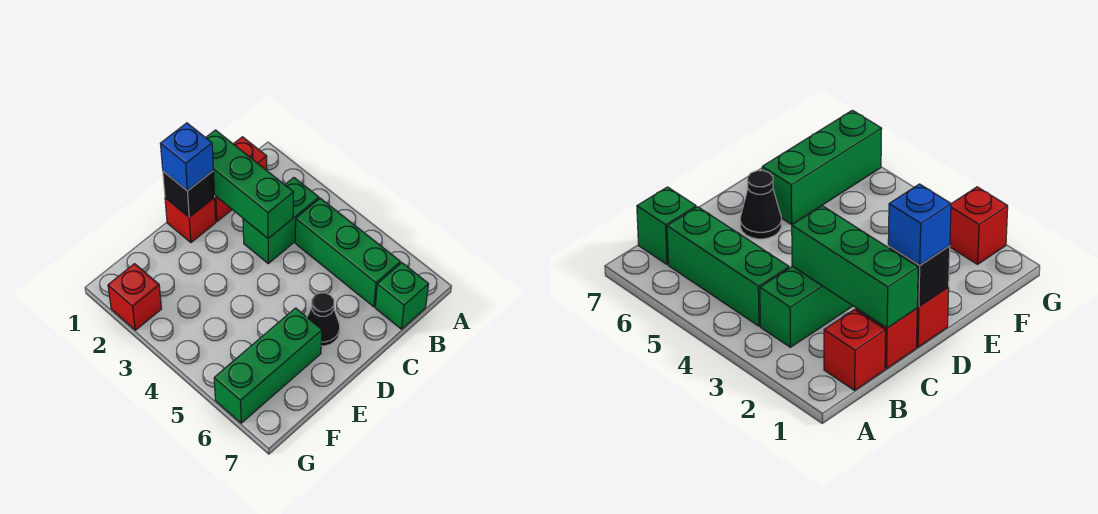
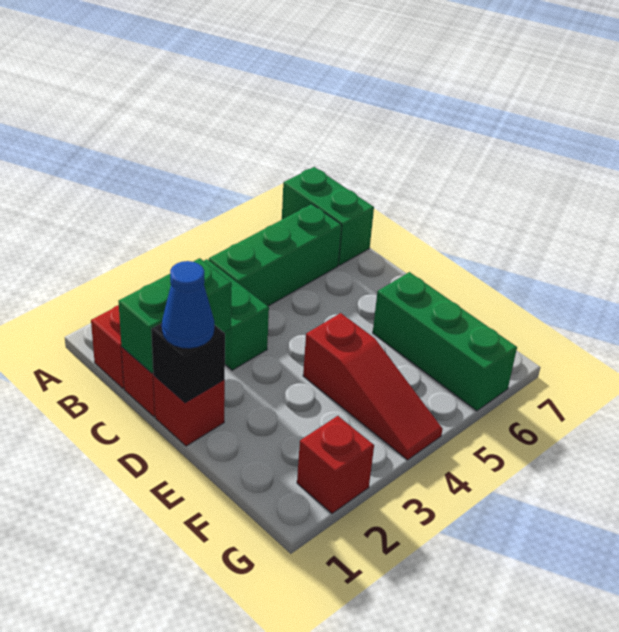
green brick B7 level 1 -> green brick A7:B7 level 1
green brick C1:C3 level 2 -> green brick C1:C2 level 2
blue brick D1 level 3 -> blue cone D1 level 3
black cone D6 level 1 -> none
none -> red slope E4:G4 level 1 top E

